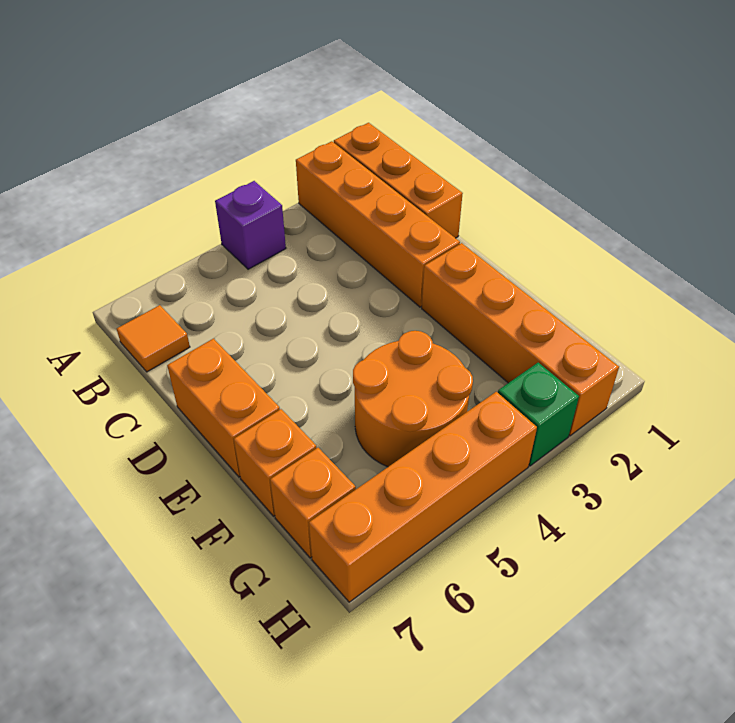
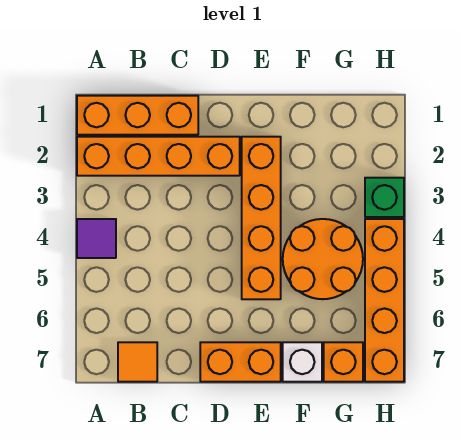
purple brick A4 level 1 -> purple tile A4 level 1
orange brick E2:H2 level 1 -> orange brick E2:E5 level 1
orange brick F7 level 1 -> white brick F7 level 1

